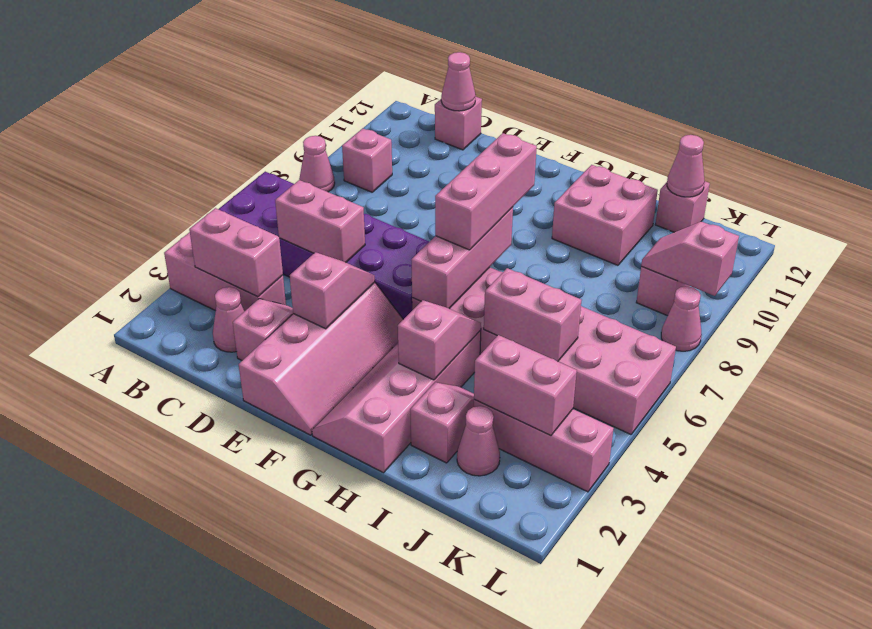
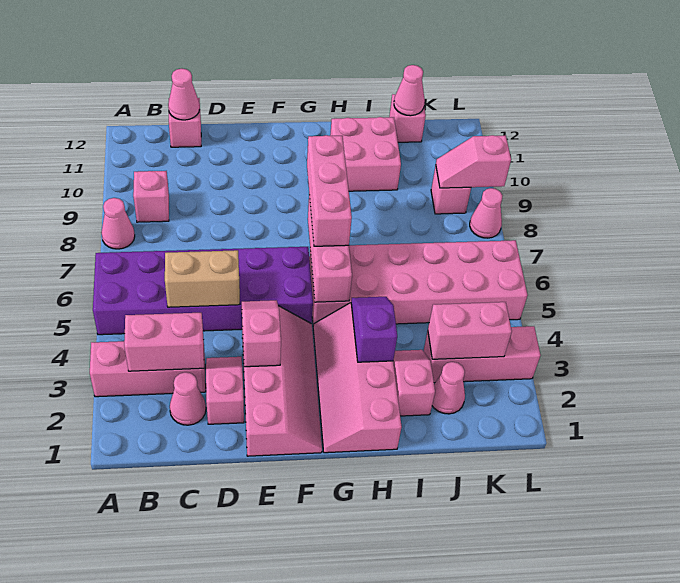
pink brick C5:D5 level 2 -> tan brick C5:D5 level 2
pink slope H3:H4 level 2 top 3 -> purple slope H3:H4 level 2 top 3
pink brick I5:J5 level 2 -> none

